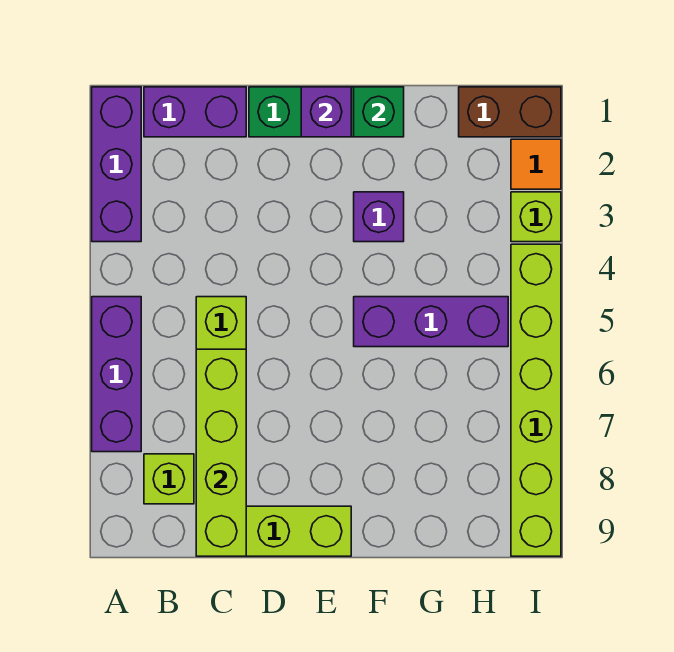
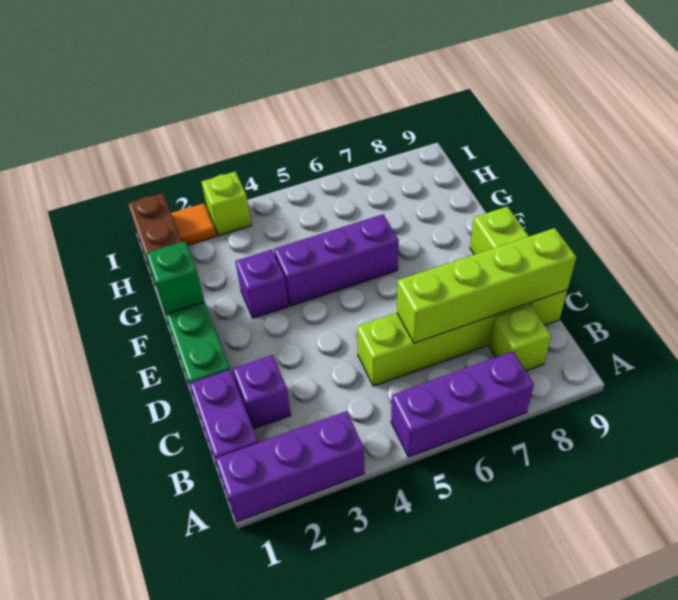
purple brick E1 level 2 -> purple brick C2 level 1
purple brick F5:H5 level 1 -> purple brick F4:F6 level 1
lime brick I4:I9 level 1 -> none

